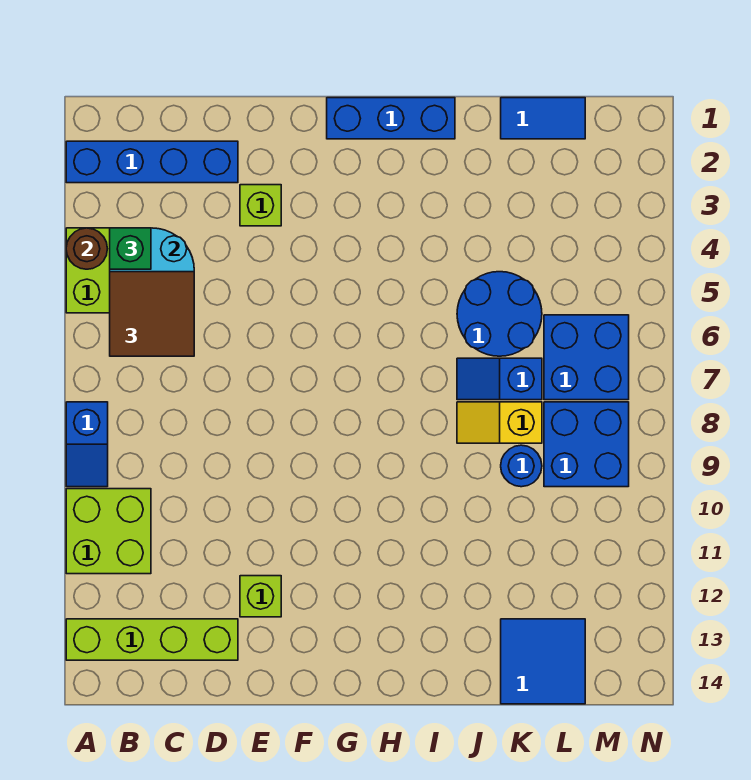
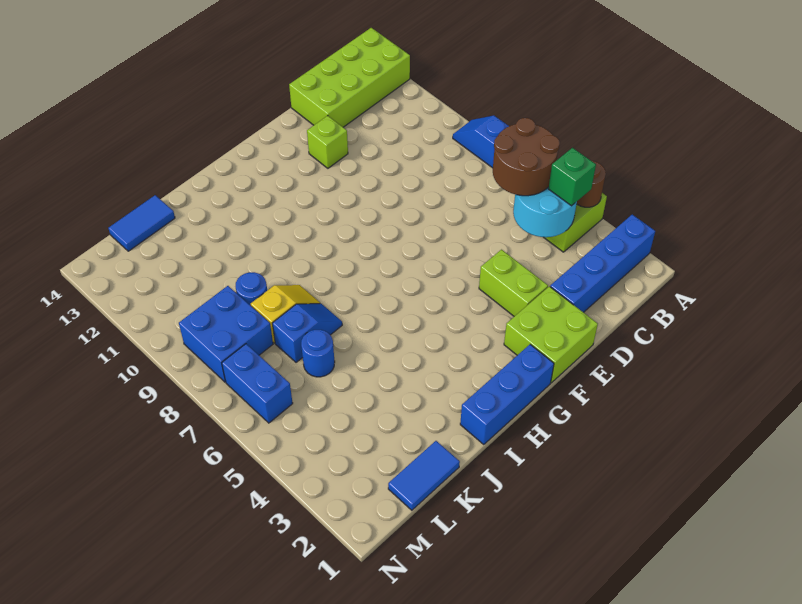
lime brick A10:B11 level 1 -> lime brick E1:F2 level 1
lime brick A13:D13 level 1 -> lime brick A13:D14 level 1
brown tile B5:C6 level 3 -> brown round brick B5:C6 level 3
lime brick E3 level 1 -> lime brick E3:E4 level 1
blue round brick J5:K6 level 1 -> blue round brick K6 level 1
blue tile K13:L14 level 1 -> blue tile K14:L14 level 1
blue brick L6:M7 level 1 -> blue brick M6:M7 level 1

